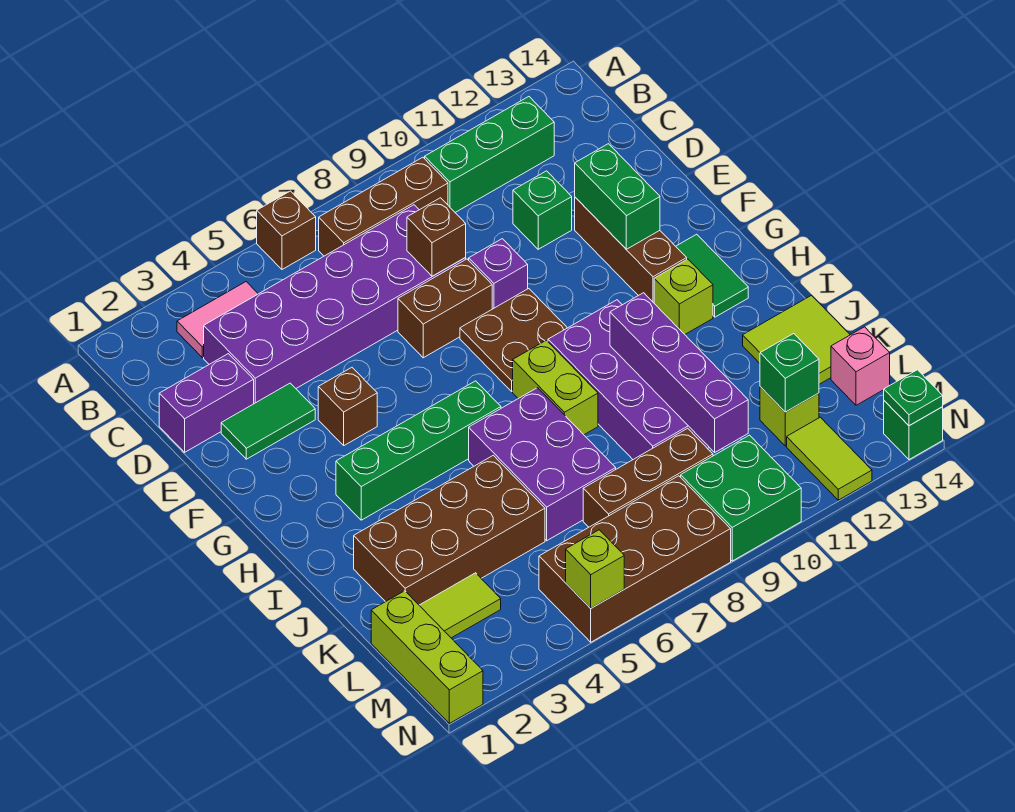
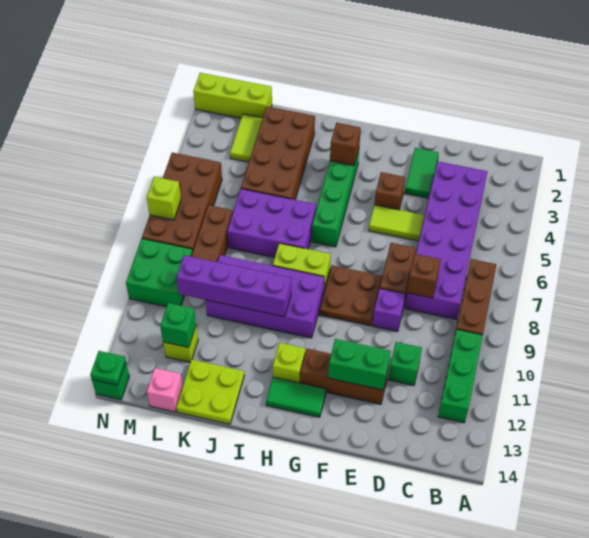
brown brick A6 level 1 -> brown brick H3 level 2
pink tile B3:B4 level 1 -> none
purple brick D1:D2 level 1 -> none
lime tile J13:K14 level 1 -> lime plate J13:K14 level 1
lime tile M12:N12 level 1 -> lime tile E5:F5 level 1
lime brick N5 level 2 -> lime brick N7 level 2

